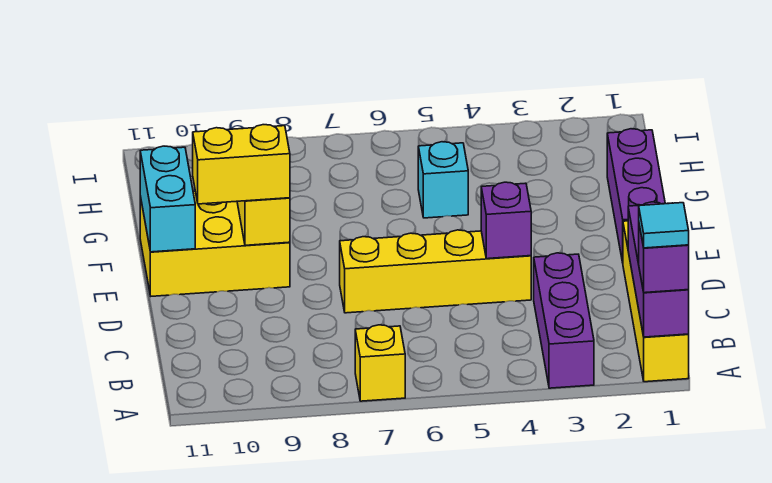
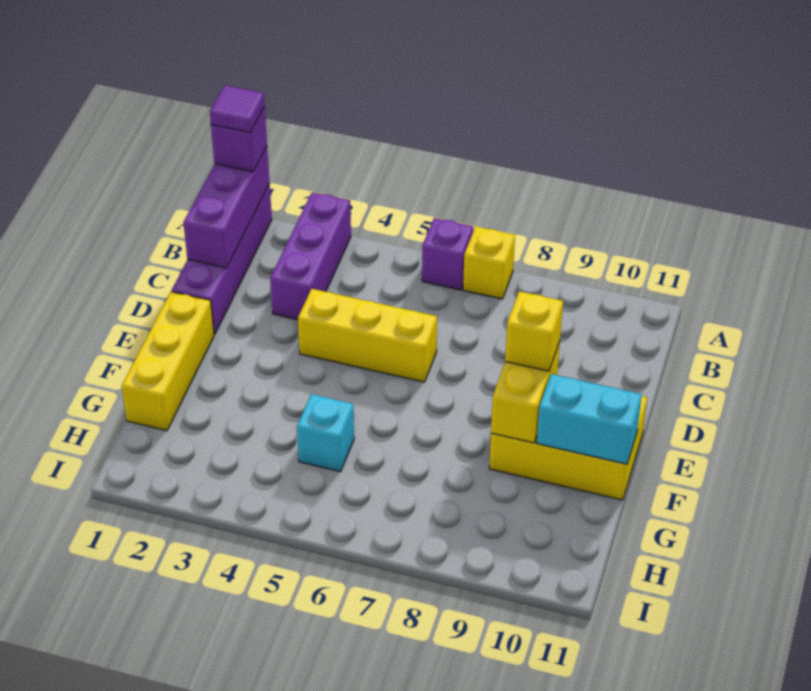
yellow brick A1:D1 level 1 -> purple brick A1:D1 level 1
cyan tile A1 level 4 -> purple tile A1 level 4
yellow brick D4:D7 level 1 -> yellow brick D4:D6 level 1
purple brick D4 level 2 -> purple brick A6 level 1
purple brick E1:G1 level 1 -> yellow brick E1:G1 level 1
yellow brick E9:E10 level 3 -> yellow brick E9 level 3
cyan brick E11:F11 level 2 -> cyan brick F10:F11 level 2

